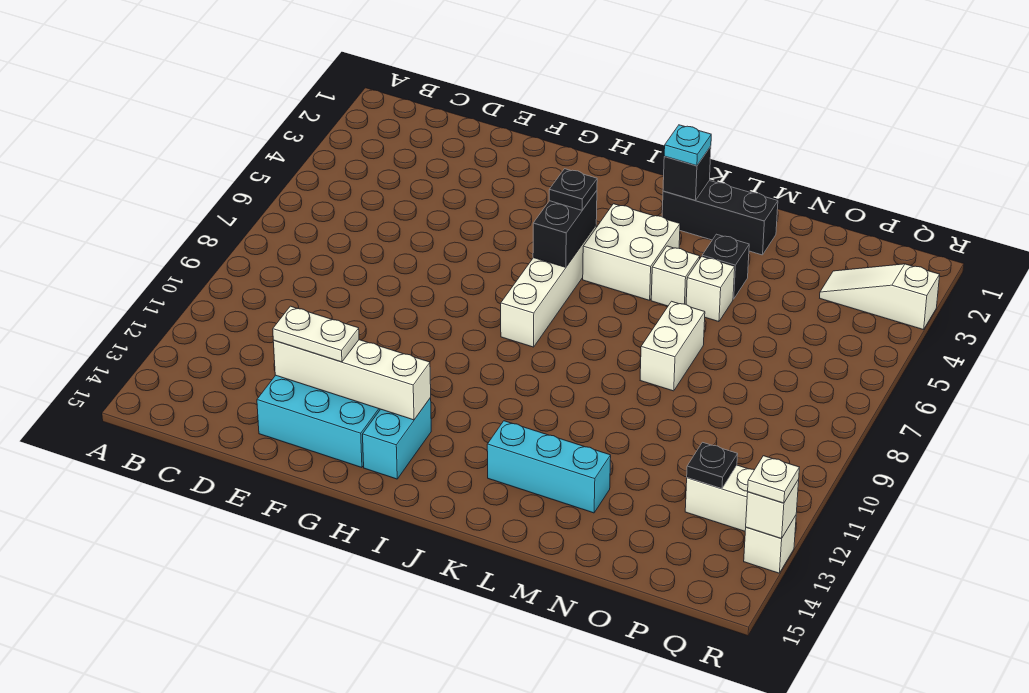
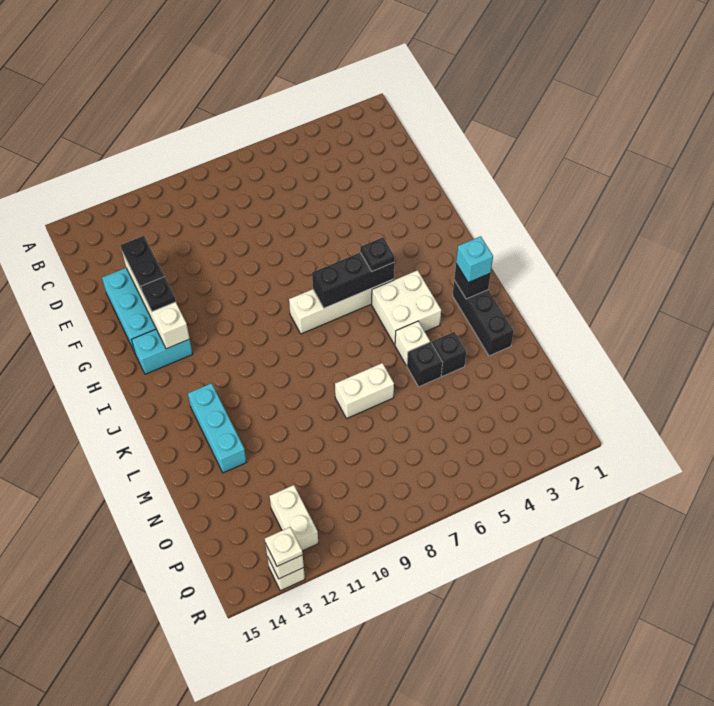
white plate E13:F13 level 3 -> black plate E13:F13 level 3
black brick I5:I6 level 2 -> black brick I5:I7 level 2
cyan plate K2 level 3 -> cyan brick K2 level 3
white brick M5 level 1 -> black brick M5 level 1
white slope P3:R3 level 1 top R -> none
black plate P12 level 2 -> black plate G13 level 3

